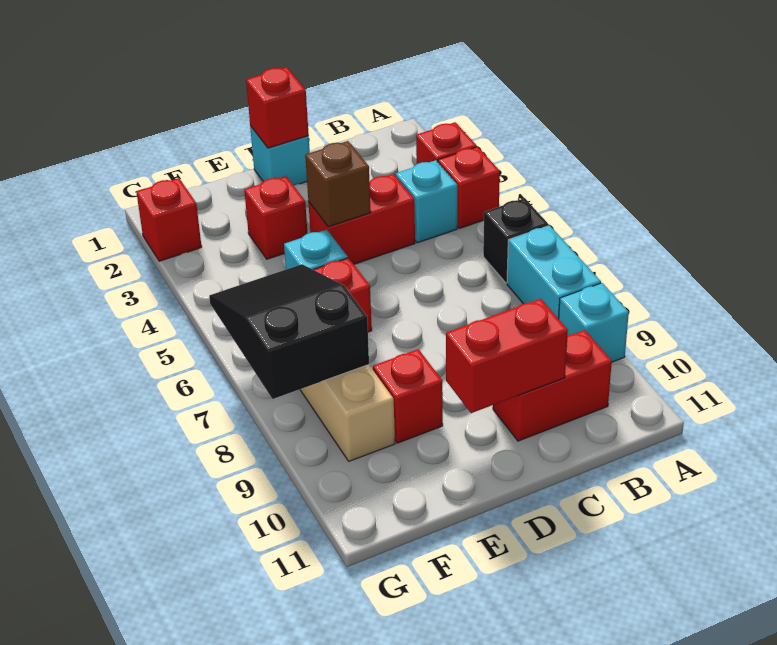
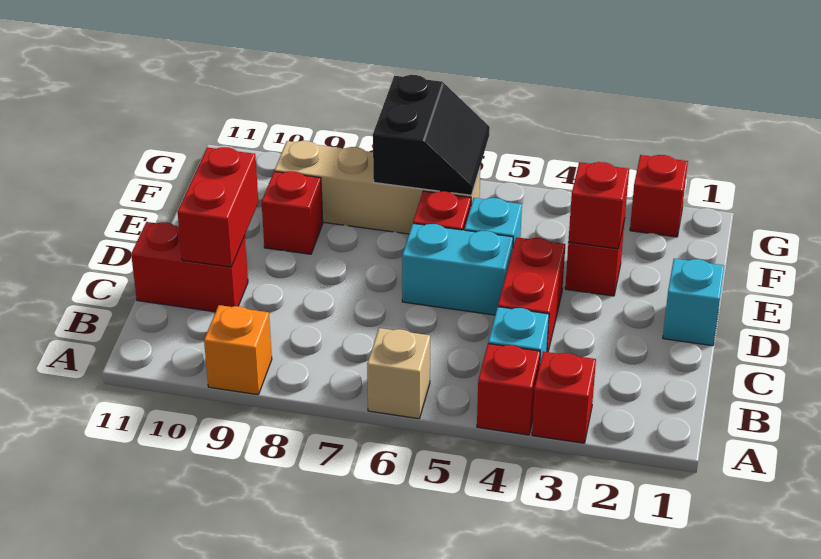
black brick A6 level 1 -> tan brick A6 level 1
cyan brick A7:A8 level 1 -> cyan brick D5:D6 level 1
cyan brick A9 level 1 -> orange brick A9 level 1
red brick B10:C10 level 1 -> red brick C10:C11 level 1
red brick D1 level 2 -> red brick E3 level 2
brown brick D4 level 2 -> none
black slope F6:G8 level 2 top 8 -> black slope F6:G7 level 2 top 7

